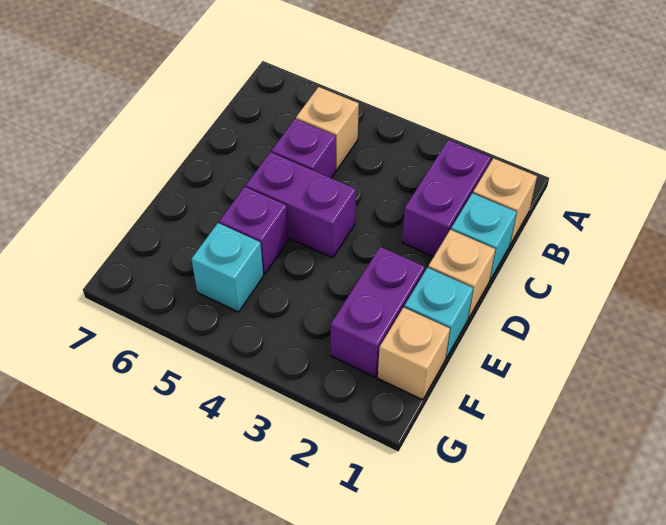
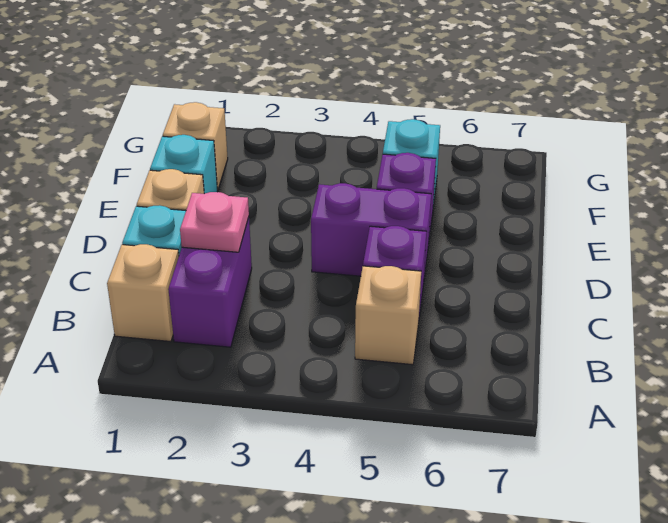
none -> pink plate C2 level 2
purple brick E2:F2 level 1 -> none

